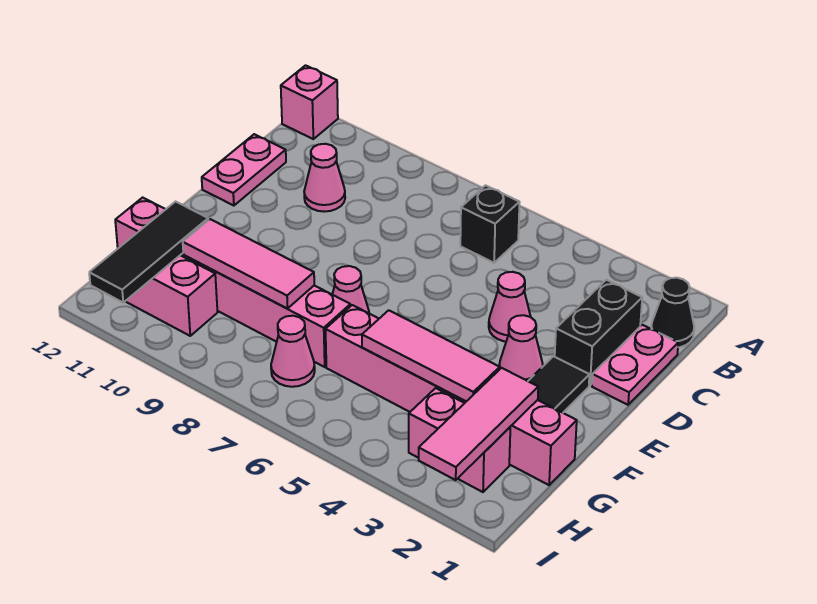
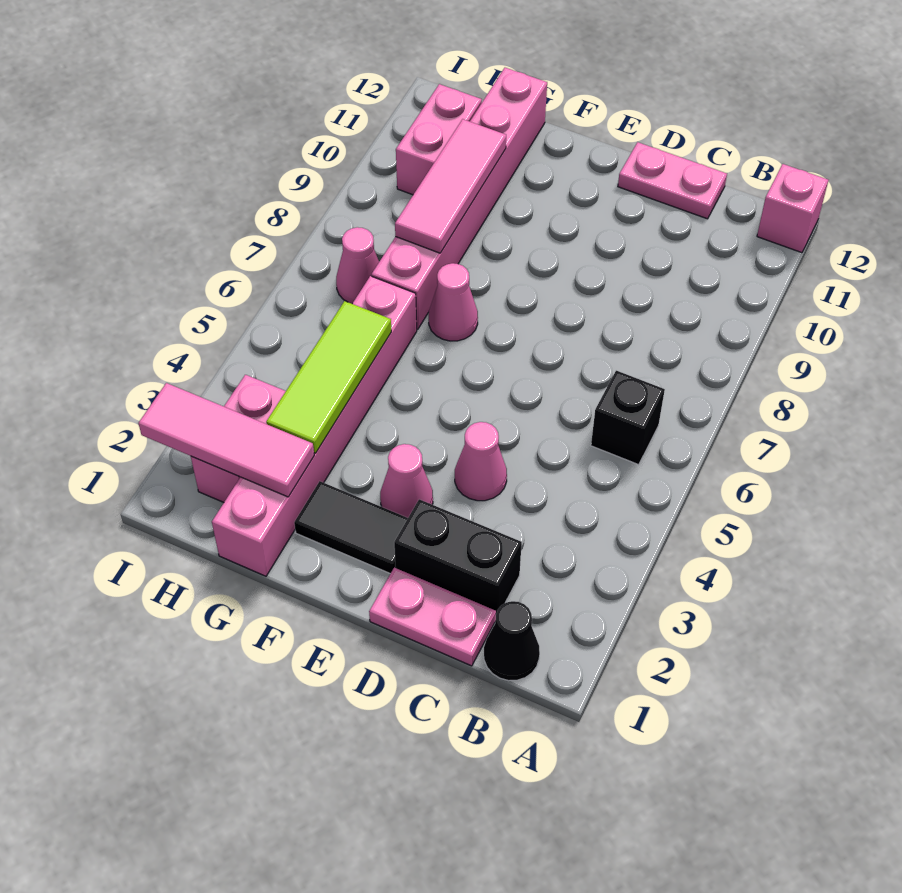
pink cone C10 level 1 -> none
pink tile G3:G5 level 2 -> lime tile G3:G5 level 2
black tile G11:I11 level 2 -> none

